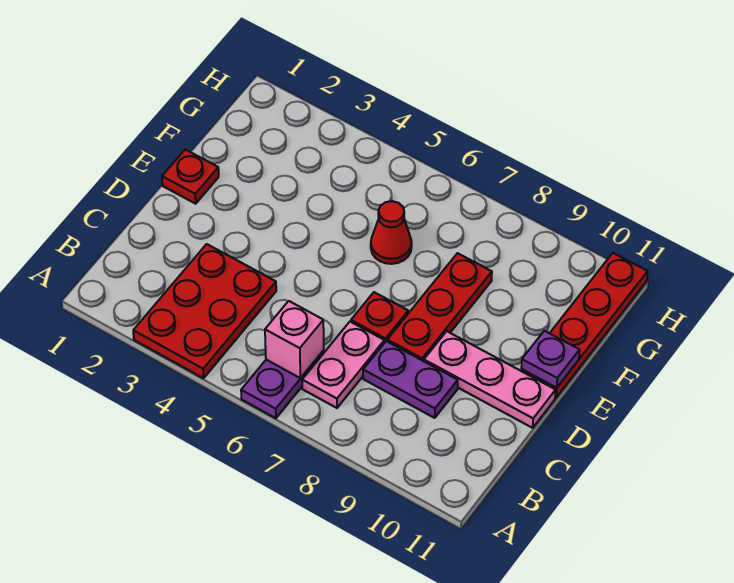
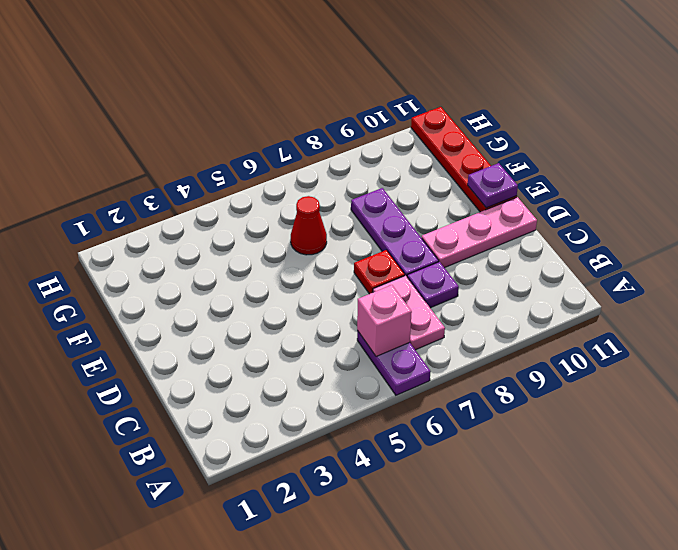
red plate A3:C4 level 1 -> none
purple plate C8:C9 level 1 -> purple plate C8 level 1
red plate D8:F8 level 1 -> purple plate D8:F8 level 1
red plate E1 level 1 -> none

